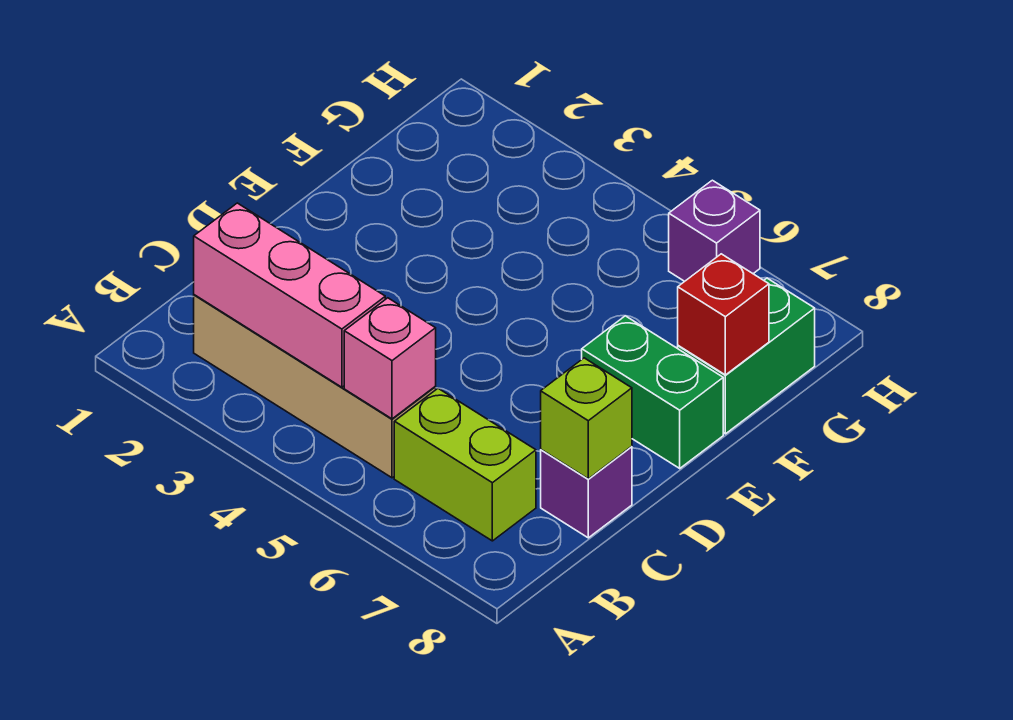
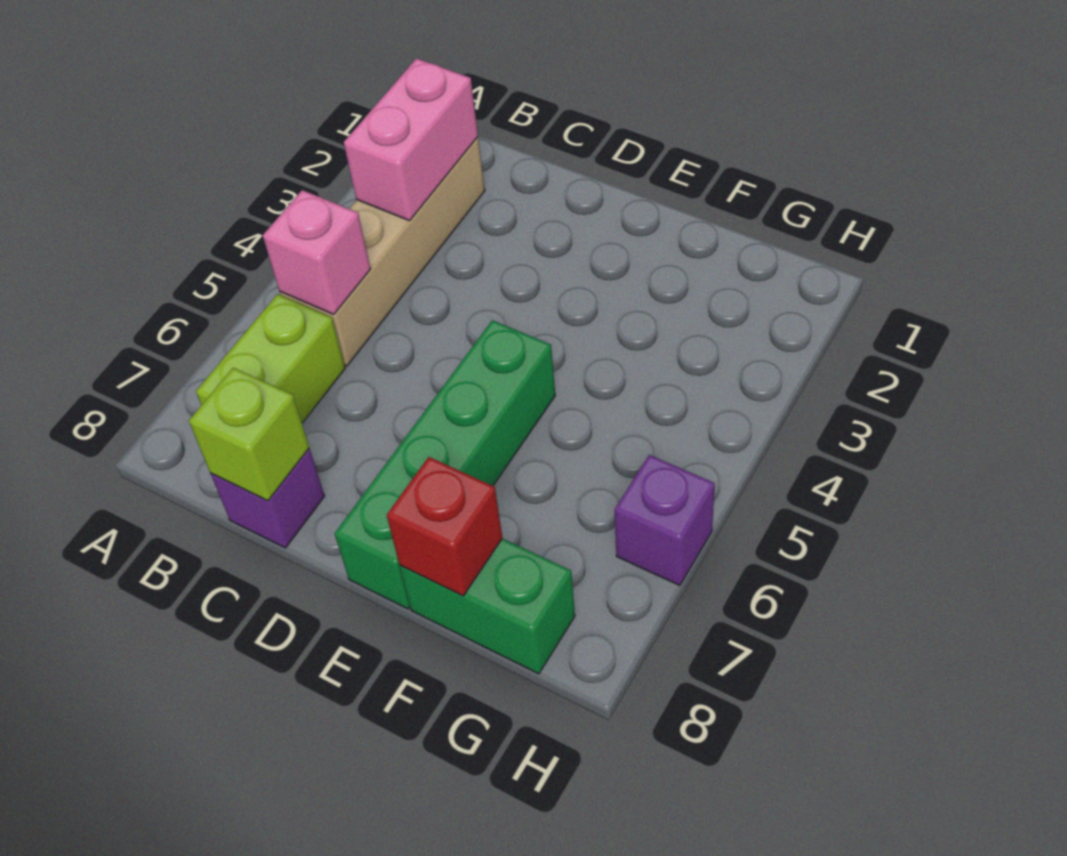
pink brick B2:B4 level 2 -> pink brick B2:B3 level 2
green brick E7:E8 level 1 -> green brick E5:E8 level 1

